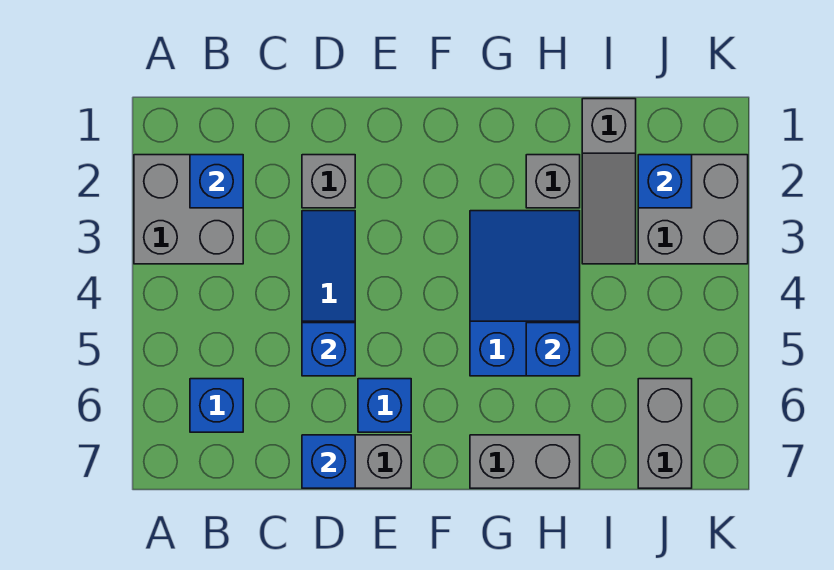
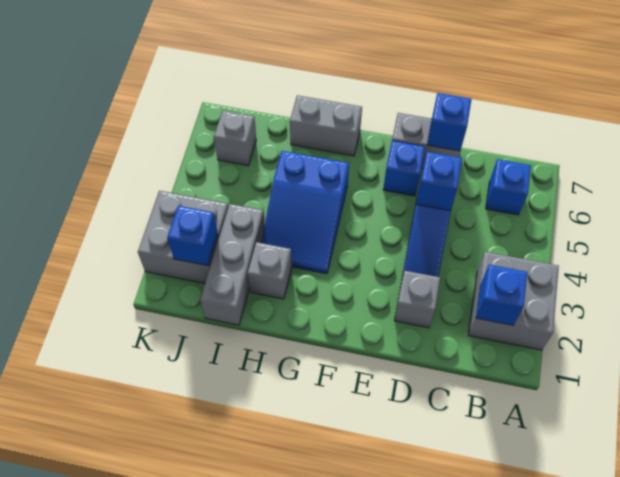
blue brick H5 level 2 -> none
grey slope I1:I3 level 1 top 1 -> grey brick I1:I3 level 1
grey brick J6:J7 level 1 -> grey brick J6 level 1

